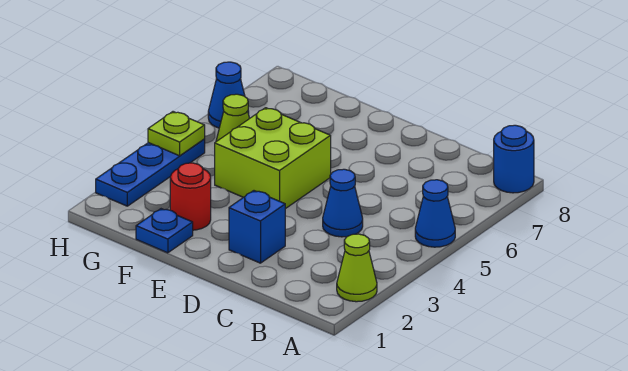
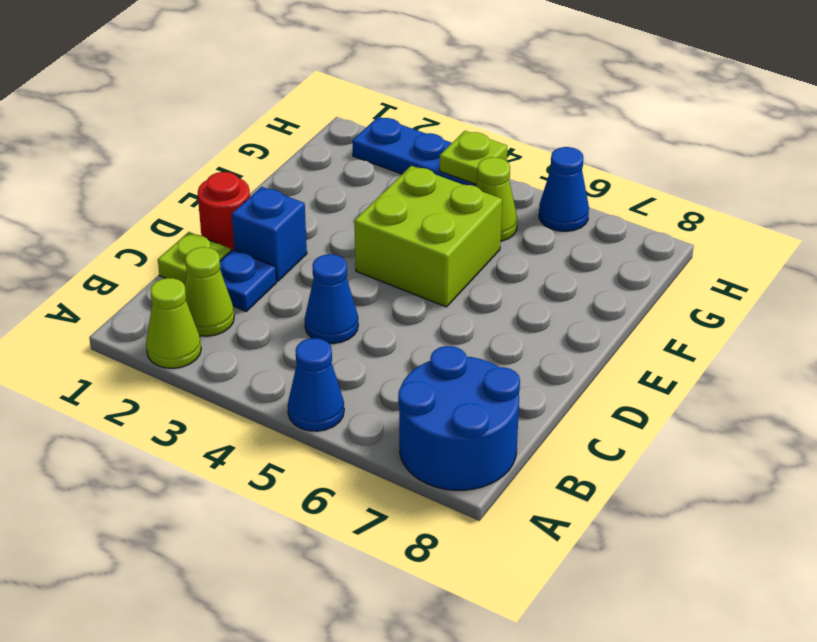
blue round brick A8 level 1 -> blue round brick A7:B8 level 1
none -> lime cone B2 level 1
none -> lime plate C1 level 1
blue plate F1 level 1 -> blue plate C2 level 1
red round brick F2 level 1 -> red round brick D1 level 1

